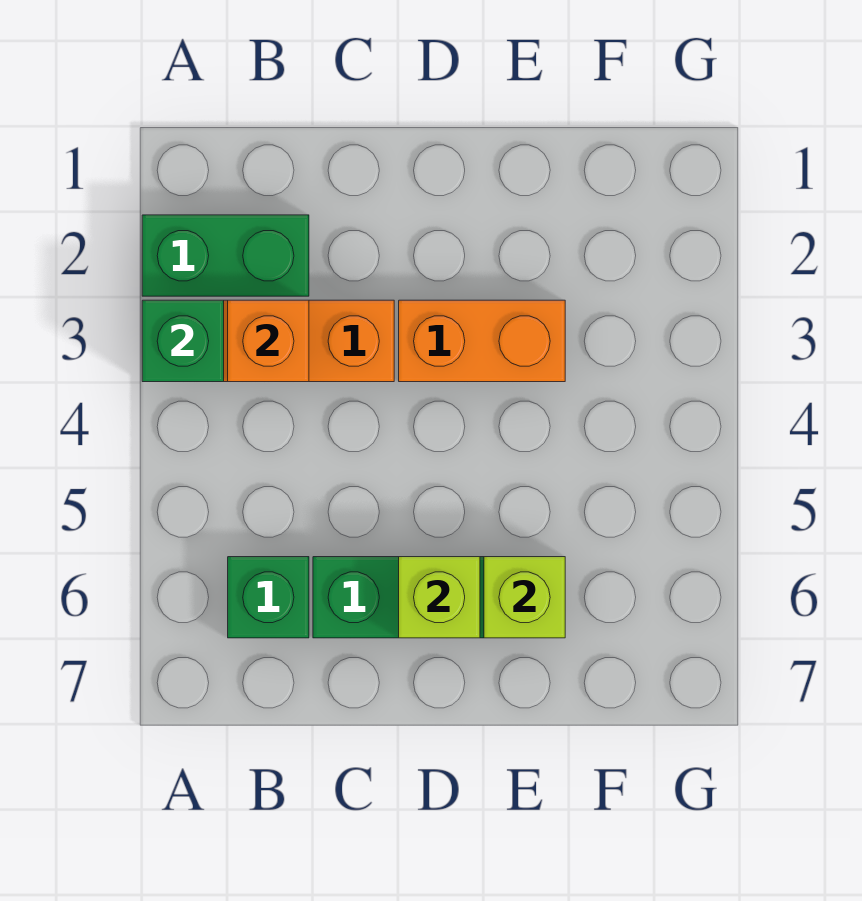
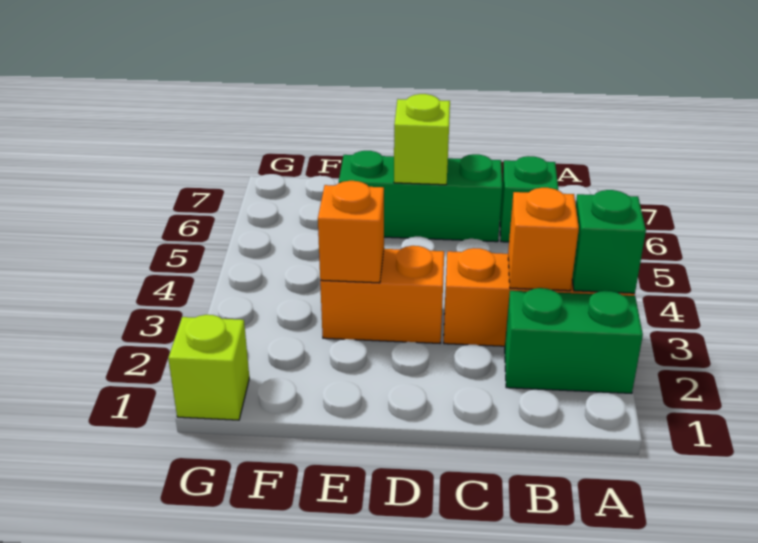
none -> orange brick E3 level 2
lime brick E6 level 2 -> lime brick G1 level 1

